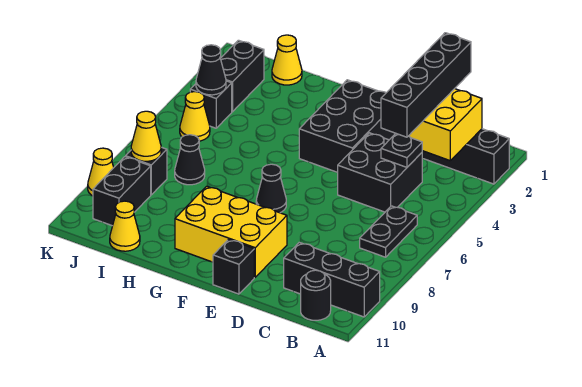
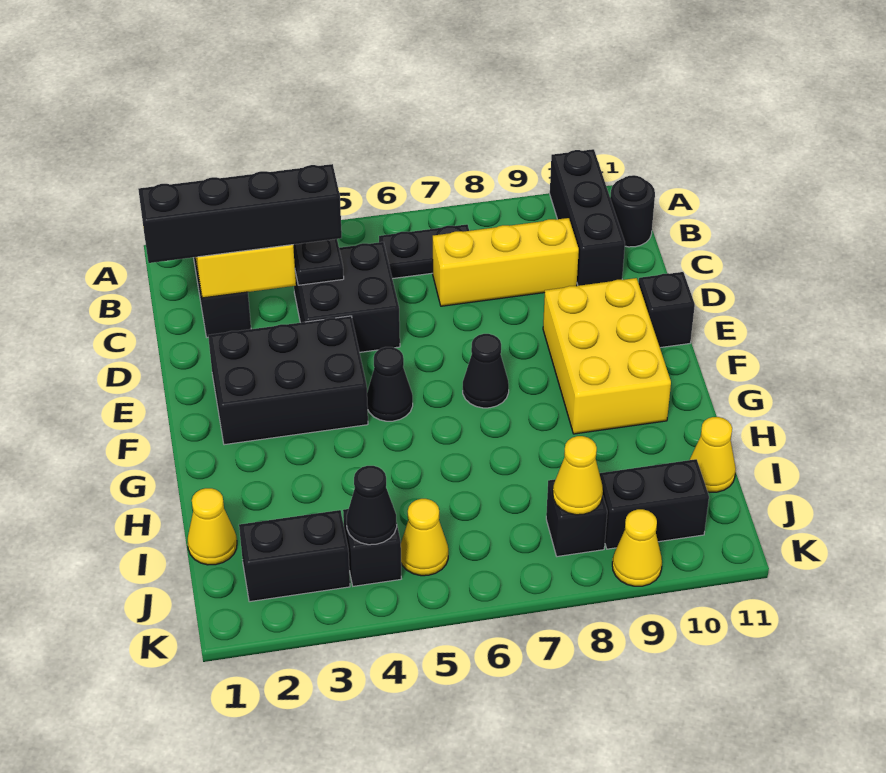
none -> yellow brick C7:C9 level 1
black cone I7 level 1 -> black cone F5 level 1

